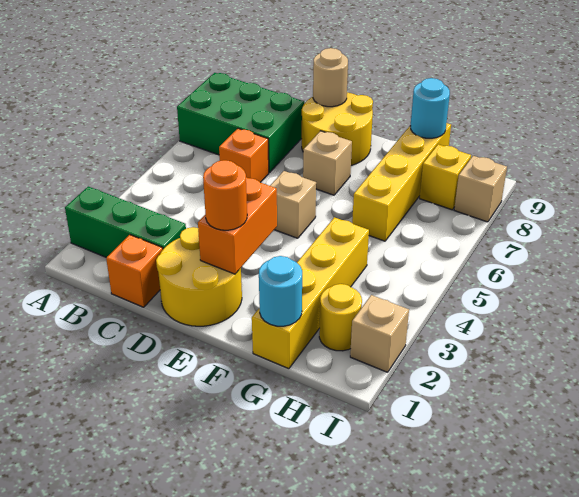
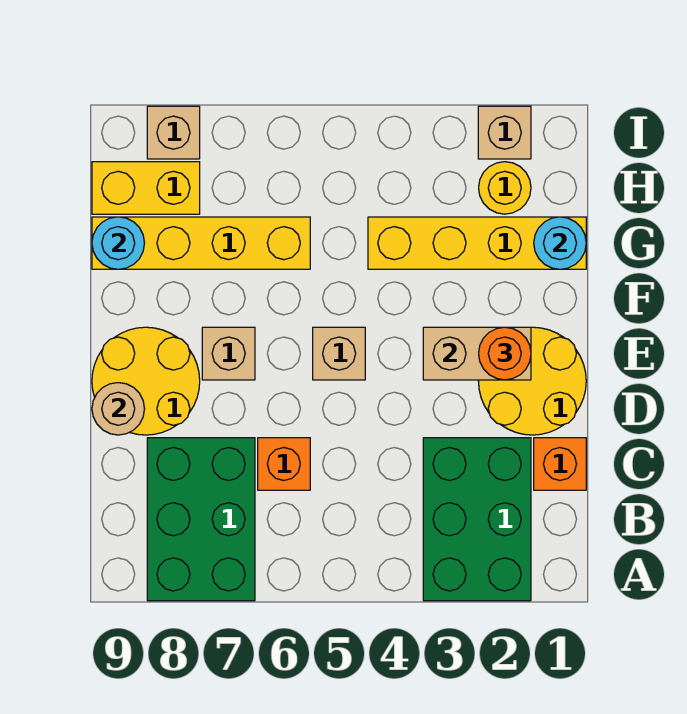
green brick A2:C2 level 1 -> green brick A2:C3 level 1
orange brick E2:E3 level 2 -> tan brick E2:E3 level 2
yellow brick H8 level 1 -> yellow brick H8:H9 level 1

